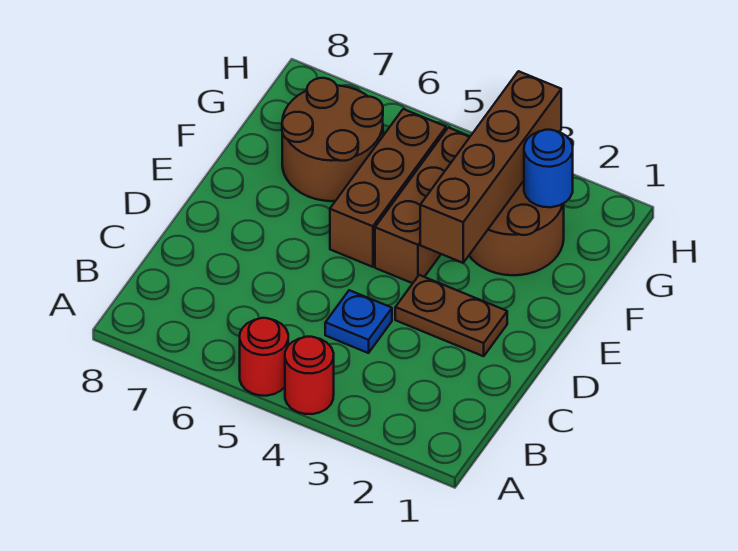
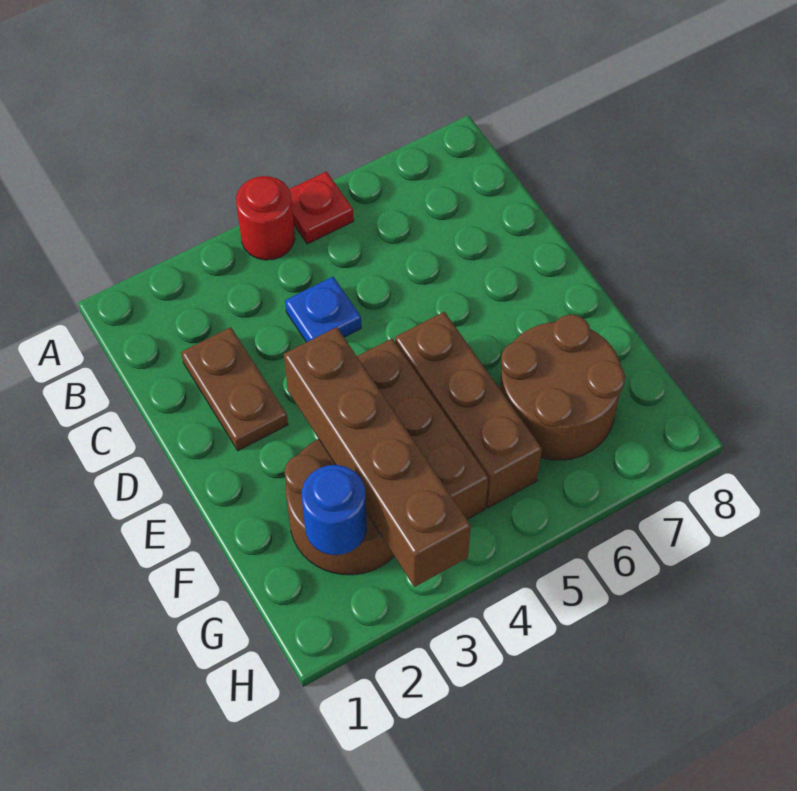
red round brick A5 level 1 -> red plate A5 level 1
brown plate D2:D3 level 1 -> brown plate C2:D2 level 1

